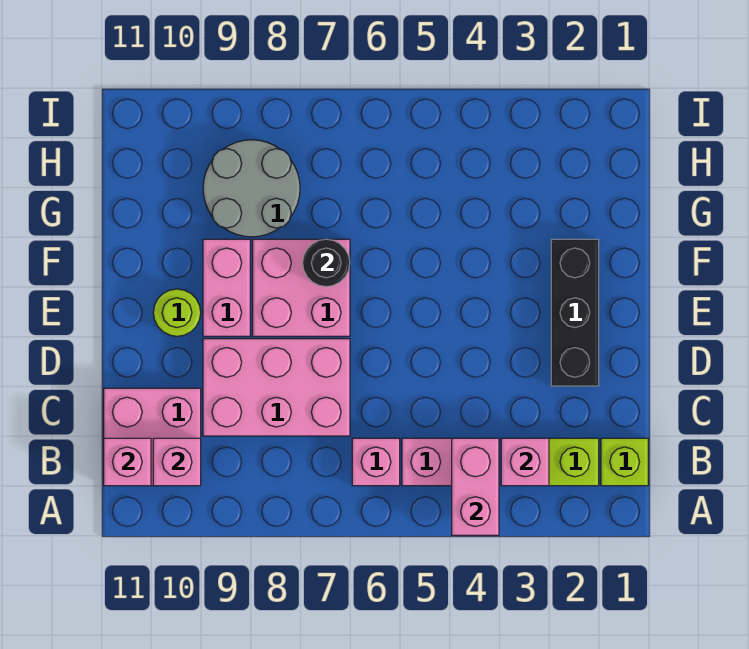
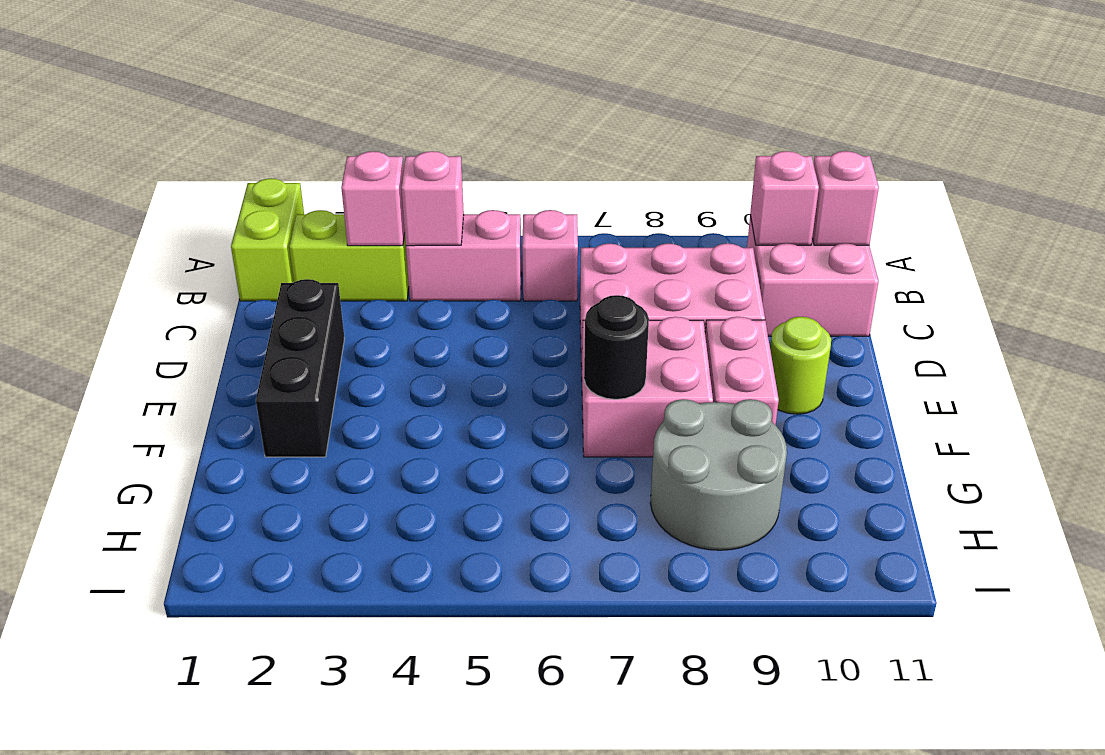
pink brick A4:B4 level 2 -> pink brick B4 level 2
lime brick B1 level 1 -> lime brick A1:B1 level 1

